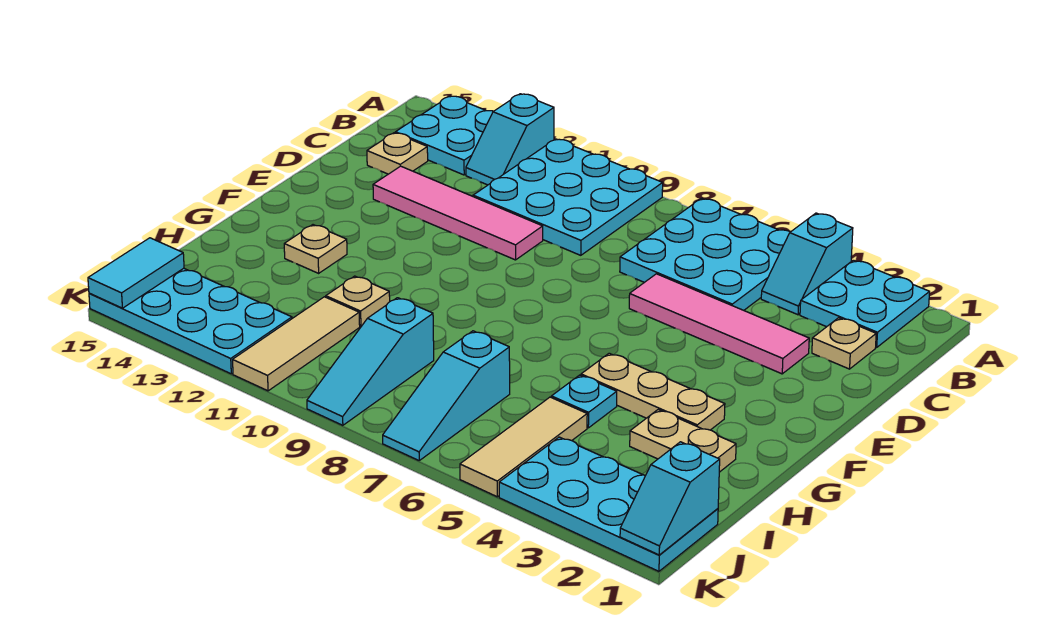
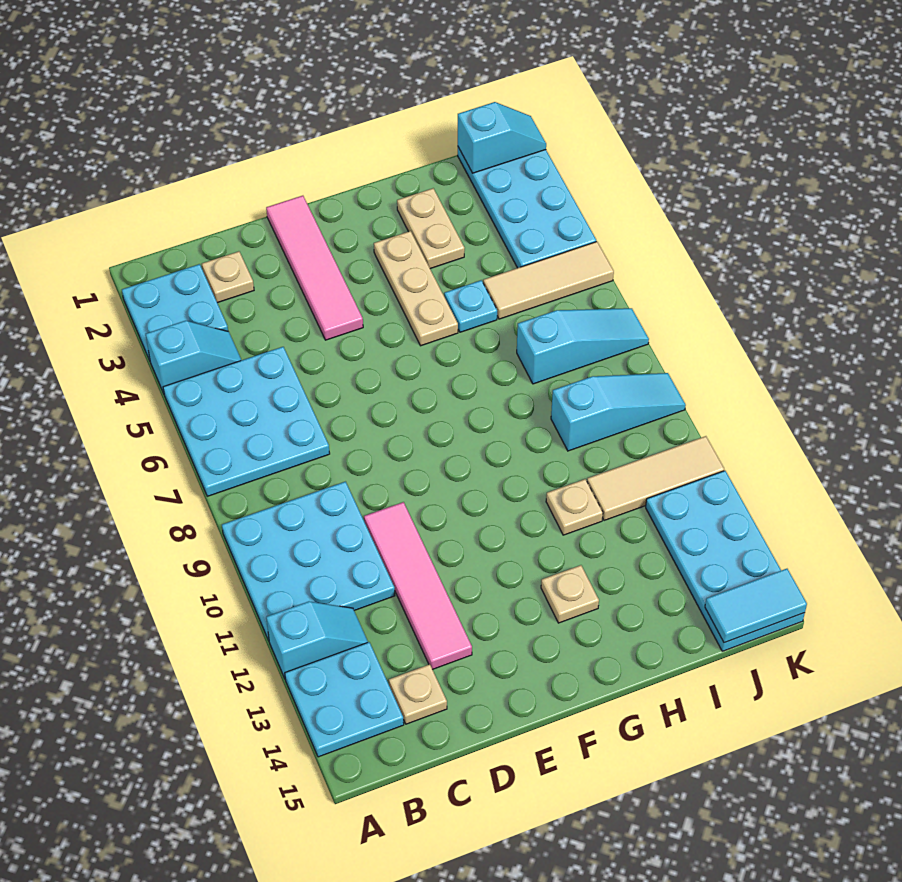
pink tile D3:D6 level 1 -> pink tile E1:E4 level 1

